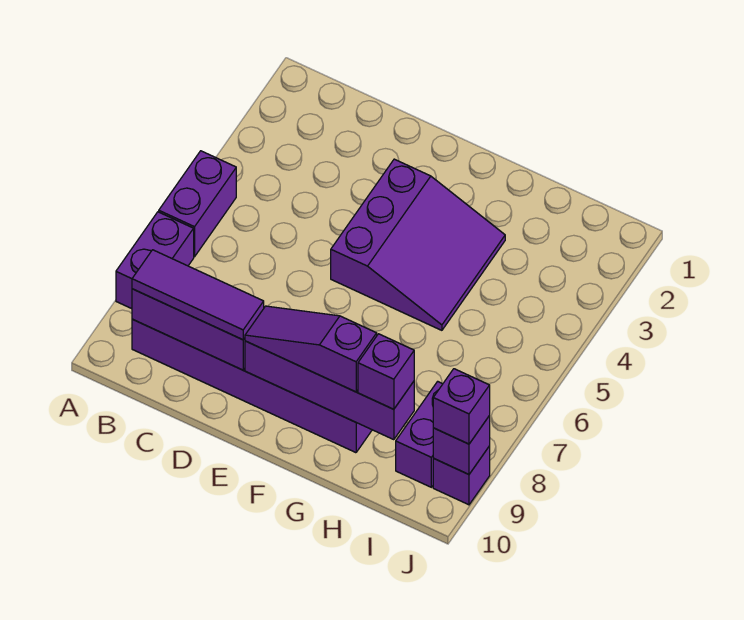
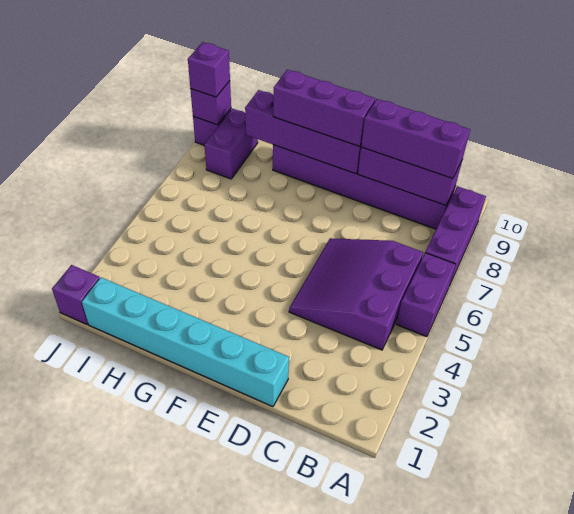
purple brick A7:A8 level 1 -> purple brick A7:A9 level 1
purple tile B9:D9 level 3 -> purple brick B9:D9 level 3
none -> cyan brick D1:I1 level 1
purple slope E3:G5 level 1 top E -> purple slope B4:D6 level 1 top B
purple slope E9:G9 level 3 top G -> purple brick E9:G9 level 3
purple brick H9 level 3 -> purple brick J1 level 1

